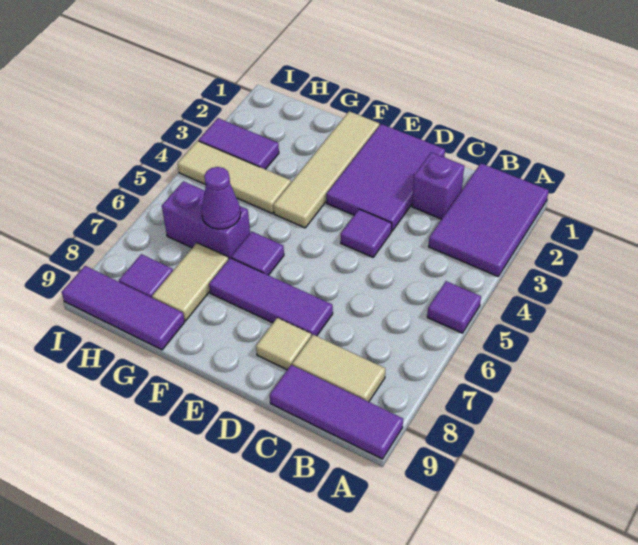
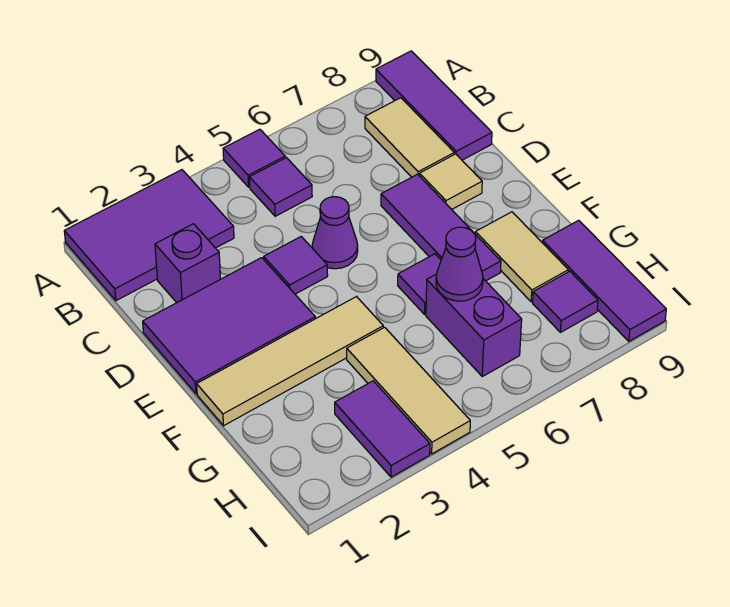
none -> purple tile B5 level 1
none -> purple cone D5 level 1
tan tile G7:G8 level 1 -> tan tile F8:G8 level 1

